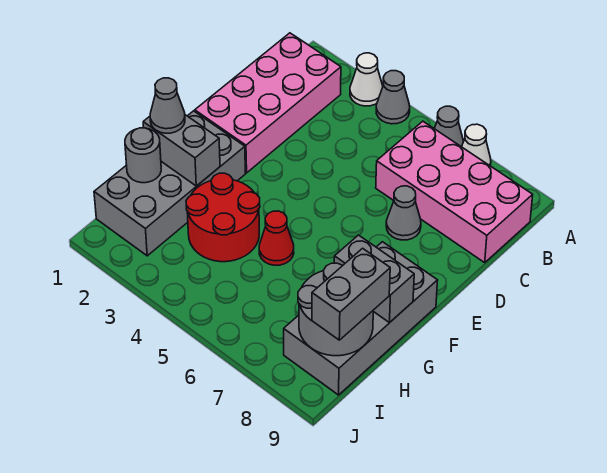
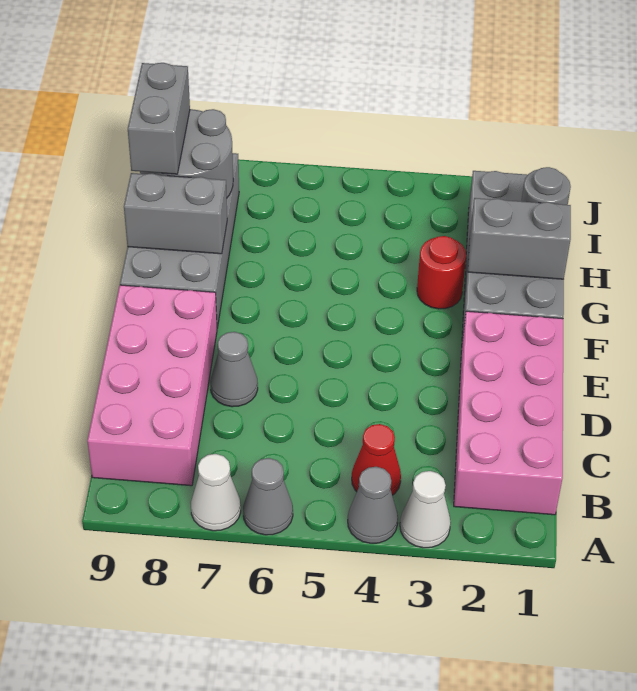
pink brick B6:C9 level 1 -> pink brick B8:E9 level 1
grey cone G1 level 3 -> none
red round brick G3:H4 level 1 -> red round brick G3 level 1
red cone G5 level 1 -> red cone B4 level 1

